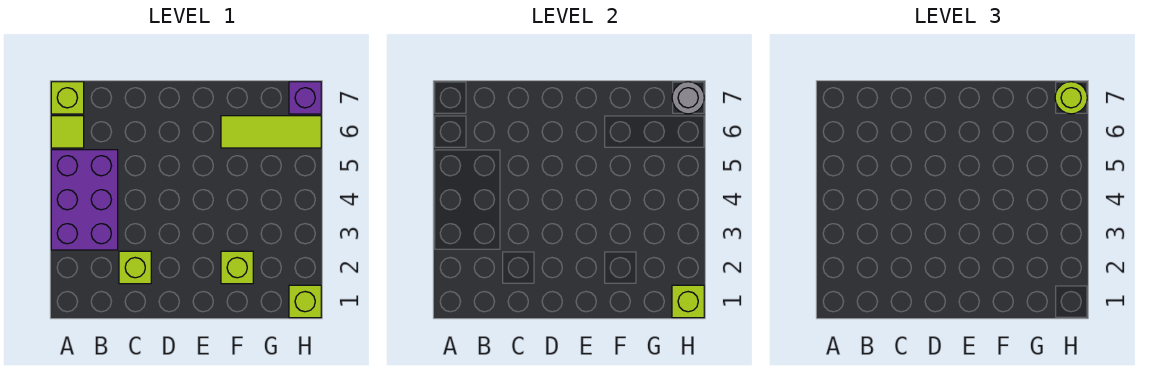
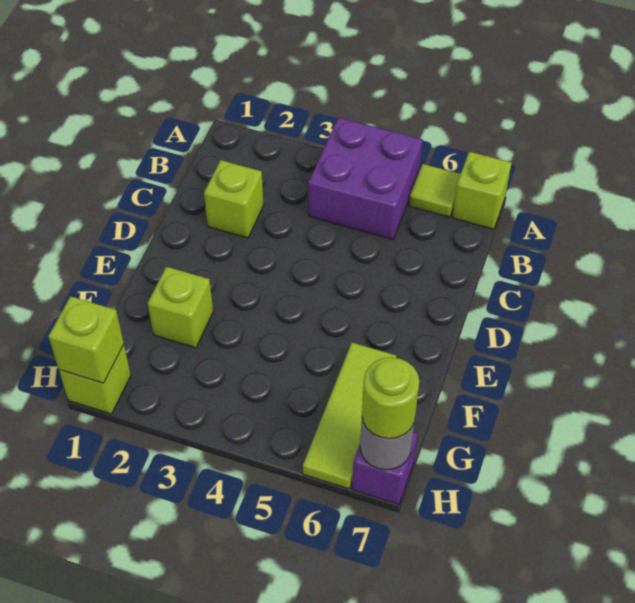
purple brick A3:B5 level 1 -> purple brick A4:B5 level 1

